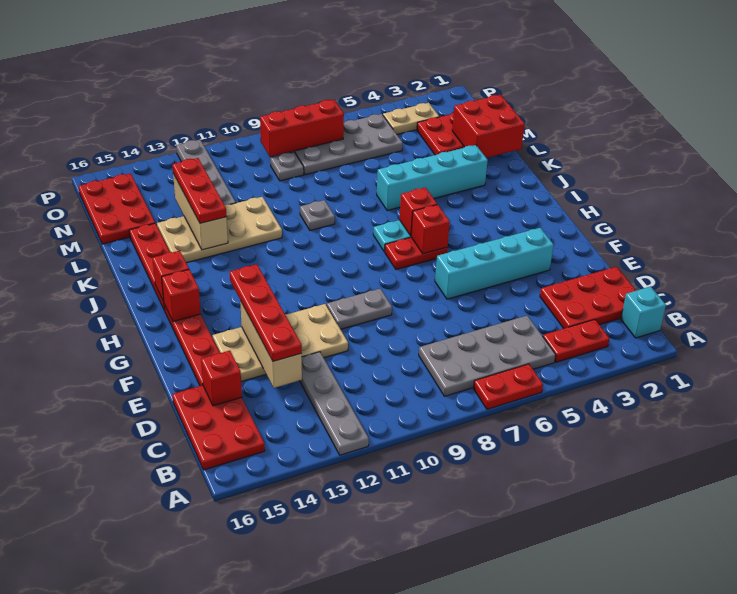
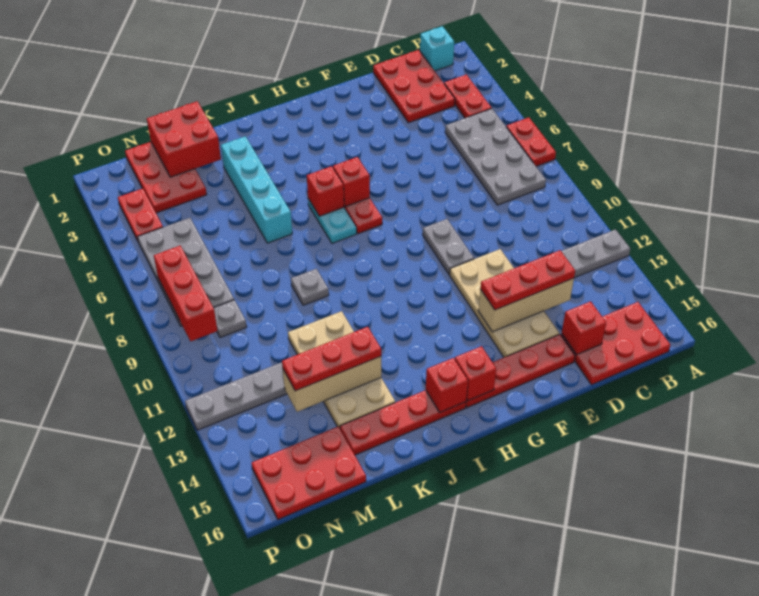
red plate D13:G13 level 3 -> red plate D13:F13 level 3
cyan brick F3:F6 level 1 -> none
tan plate O3:O4 level 1 -> red plate O3:O4 level 1

